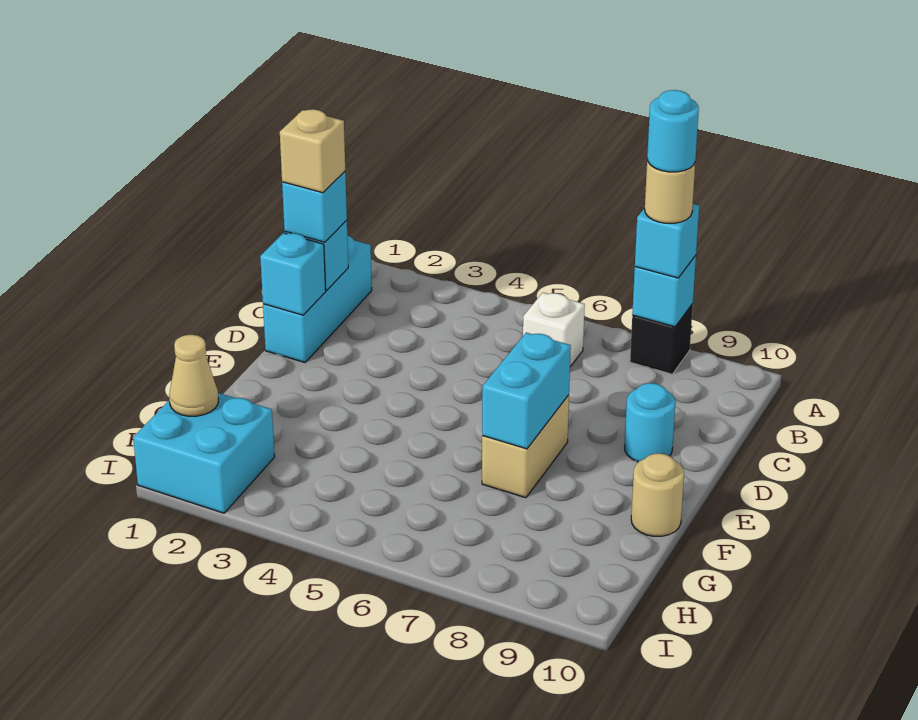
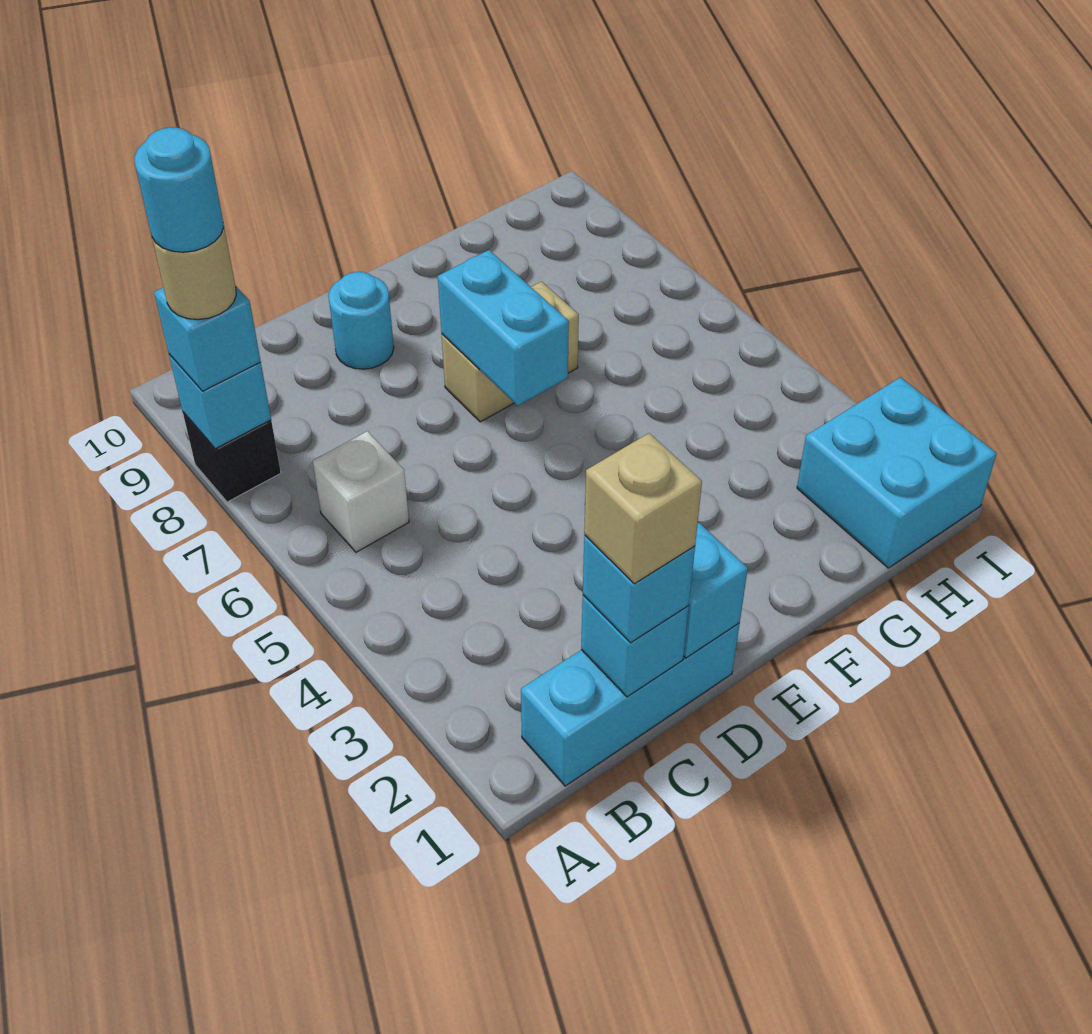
cyan brick E7:F7 level 2 -> cyan brick E6:E7 level 2
tan round brick F10 level 1 -> none
tan cone H1 level 2 -> none

